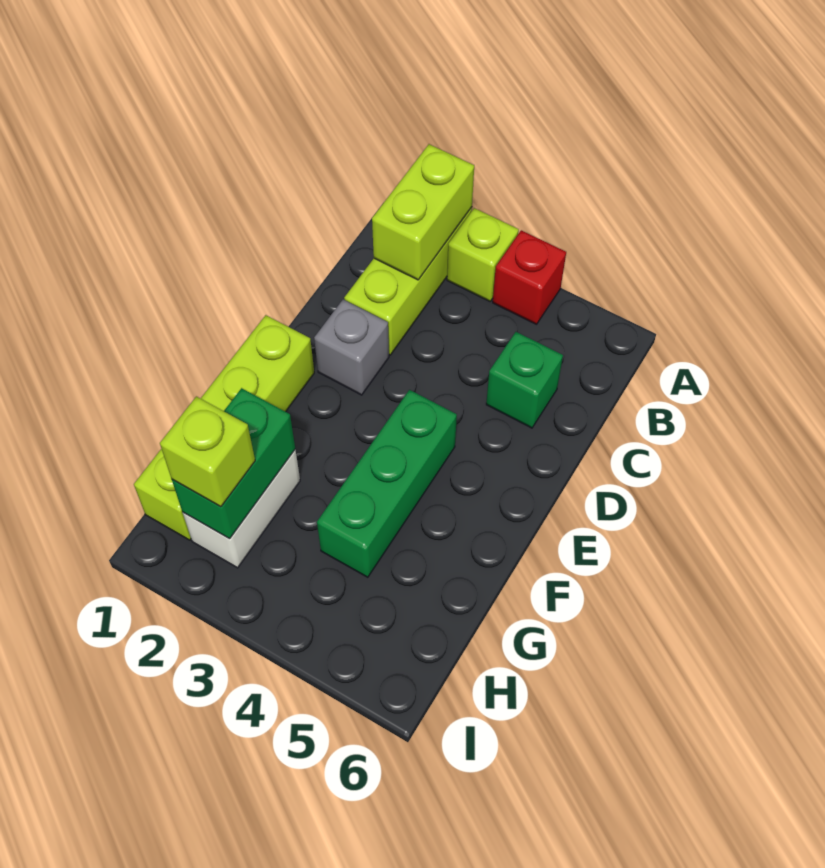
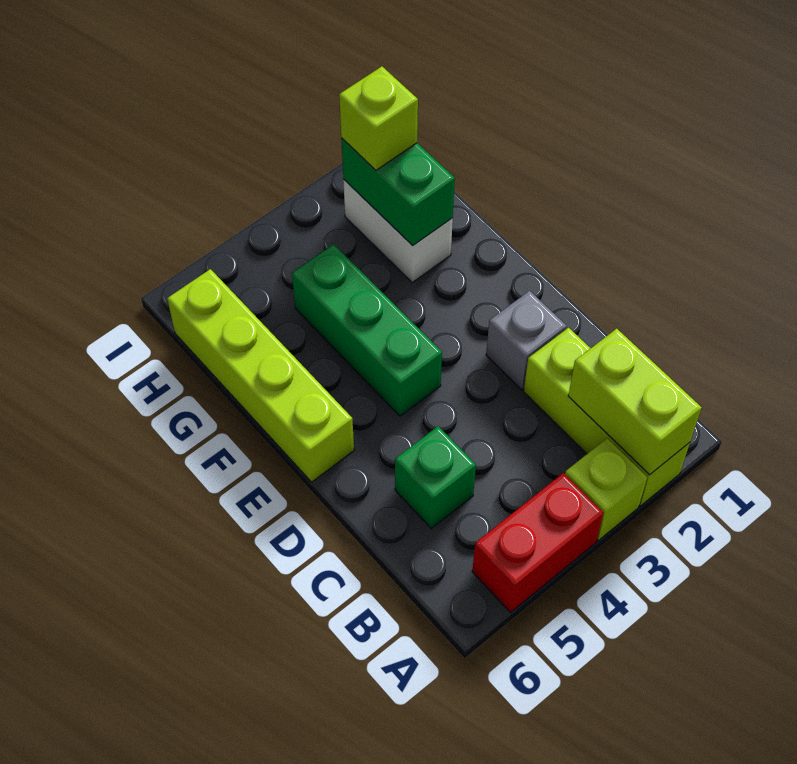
red brick A4 level 1 -> red brick A4:A5 level 1
lime brick E1:H1 level 1 -> lime brick E6:H6 level 1

